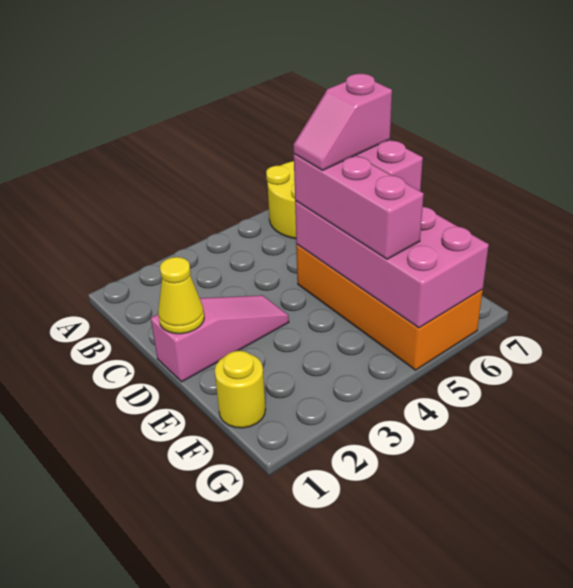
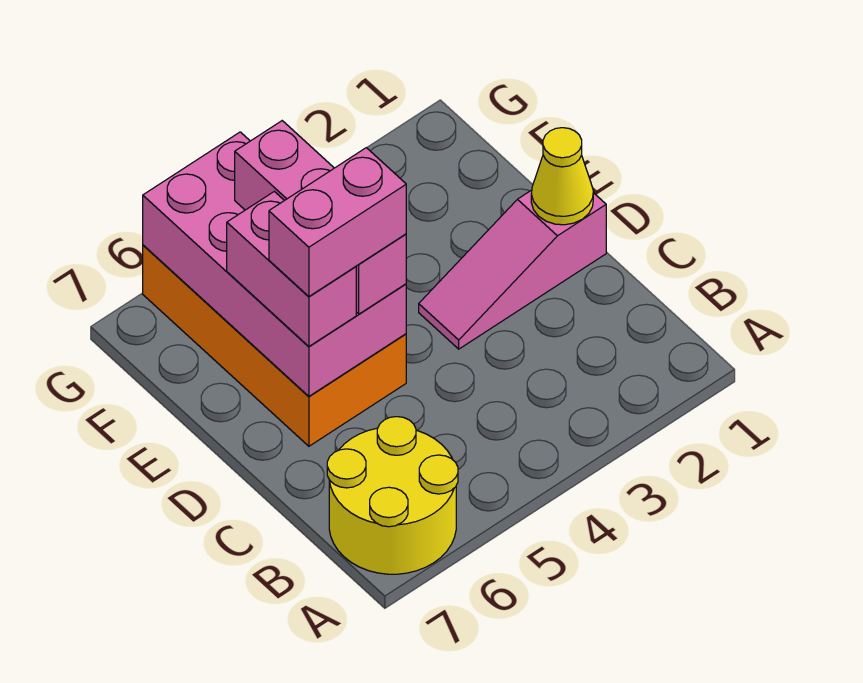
pink slope D5:D6 level 4 top 6 -> pink brick D5:D6 level 4
yellow round brick F1 level 1 -> none

